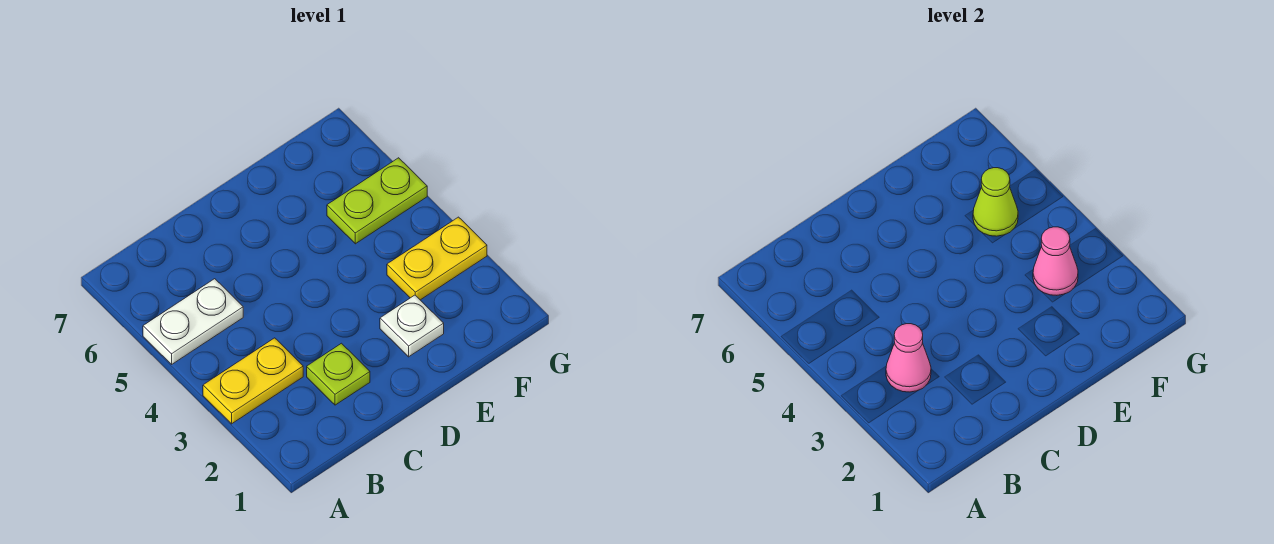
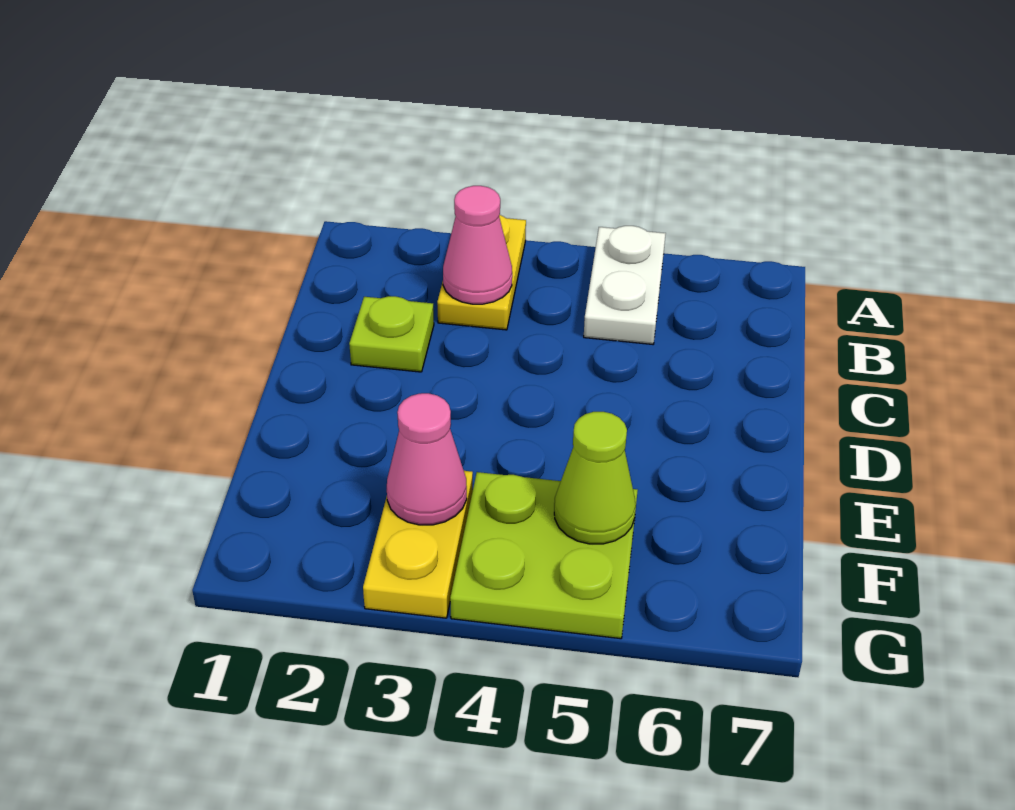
white plate E2 level 1 -> none
lime plate F5:G5 level 1 -> lime plate F4:G5 level 1

